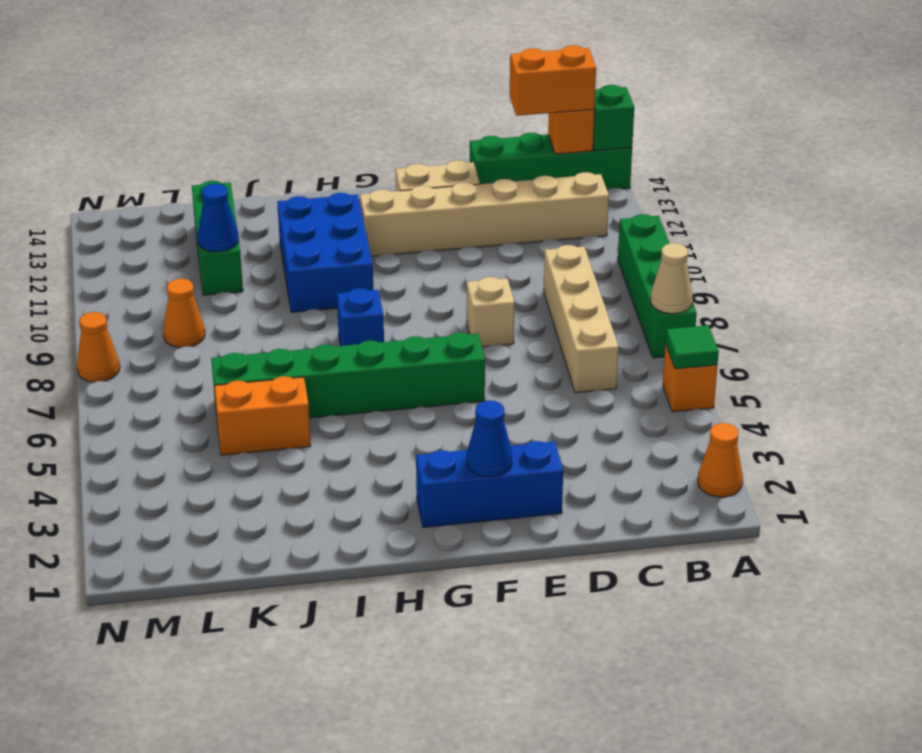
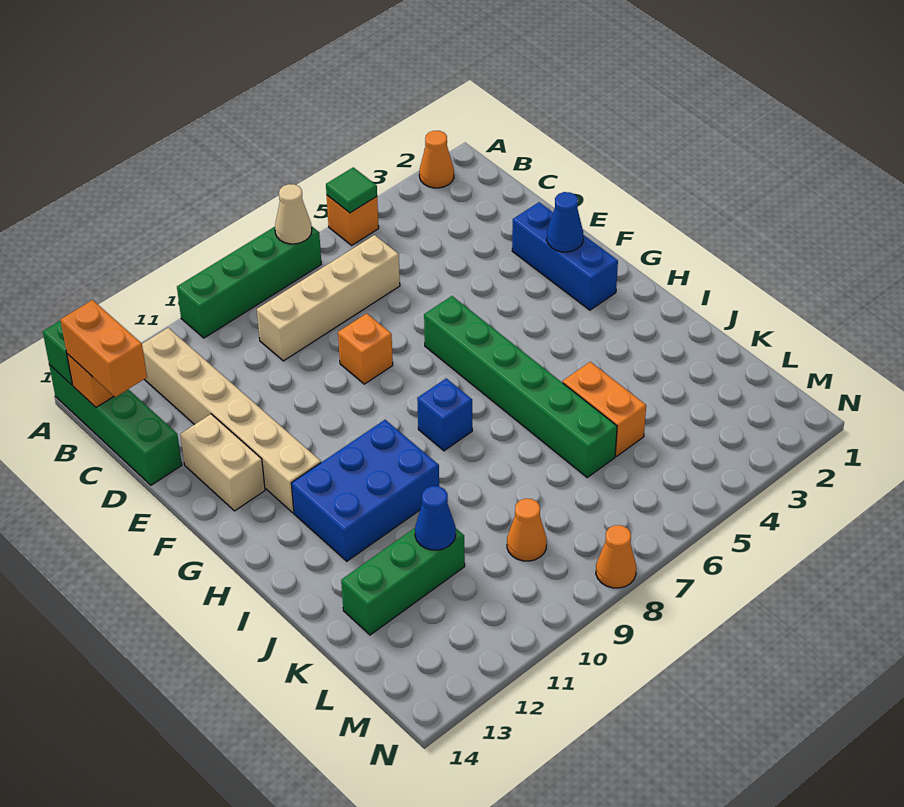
tan brick E8 level 1 -> orange brick E8 level 1

